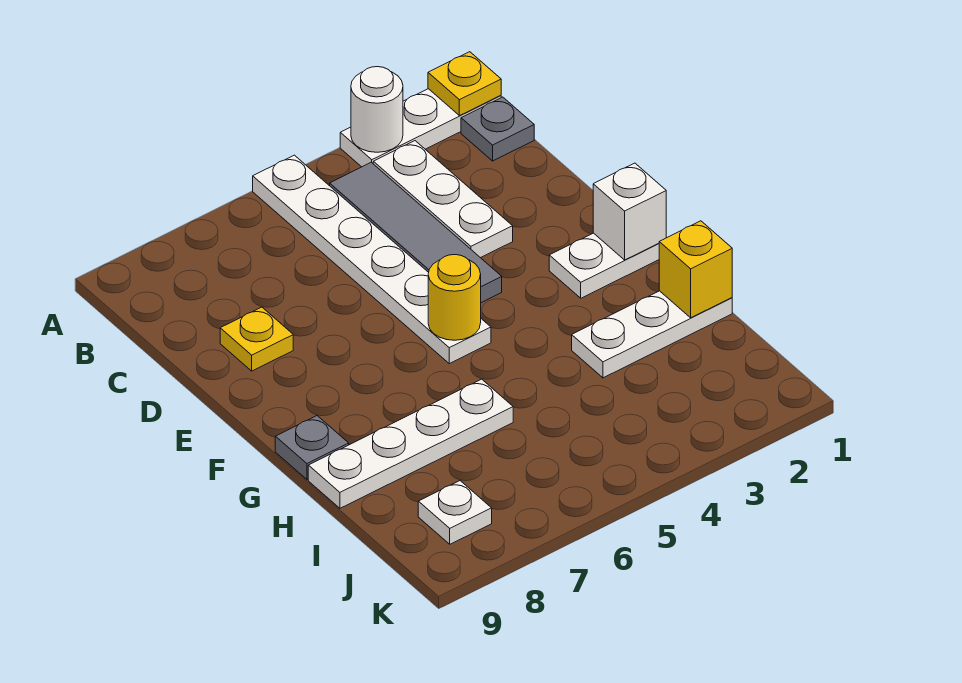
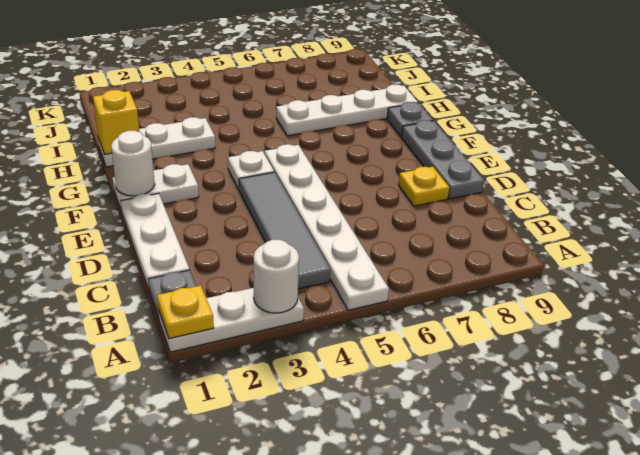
white plate B3:D3 level 1 -> white plate C1:E1 level 1
none -> grey plate D9:F9 level 1
white brick F1 level 2 -> white round brick F1 level 2
yellow round brick F5 level 2 -> none
white plate J8 level 1 -> white plate F4 level 1

